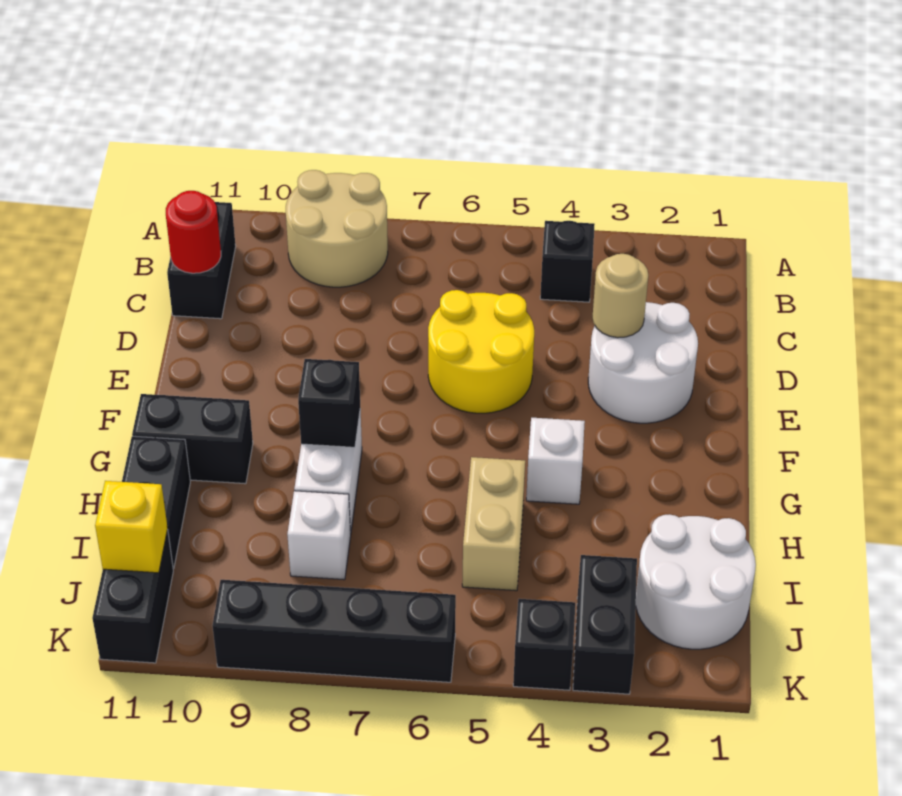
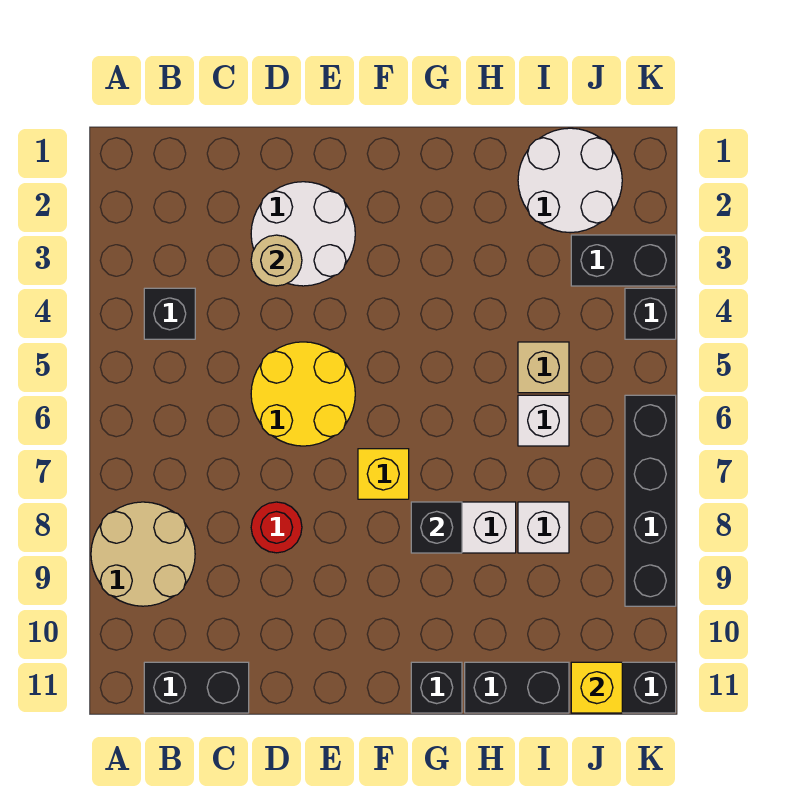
red round brick C11 level 2 -> red round brick D8 level 1
none -> yellow brick F7 level 1
white brick G4 level 1 -> white brick I6 level 1
black brick G10:G11 level 1 -> black brick G11 level 1
tan brick H5:I5 level 1 -> tan brick I5 level 1

